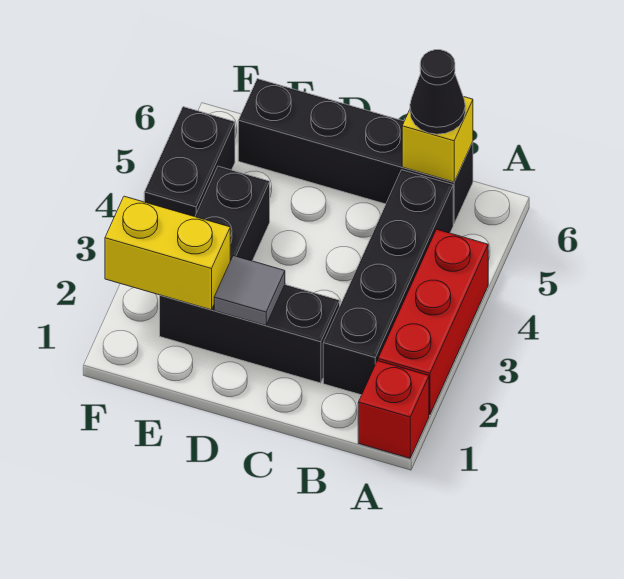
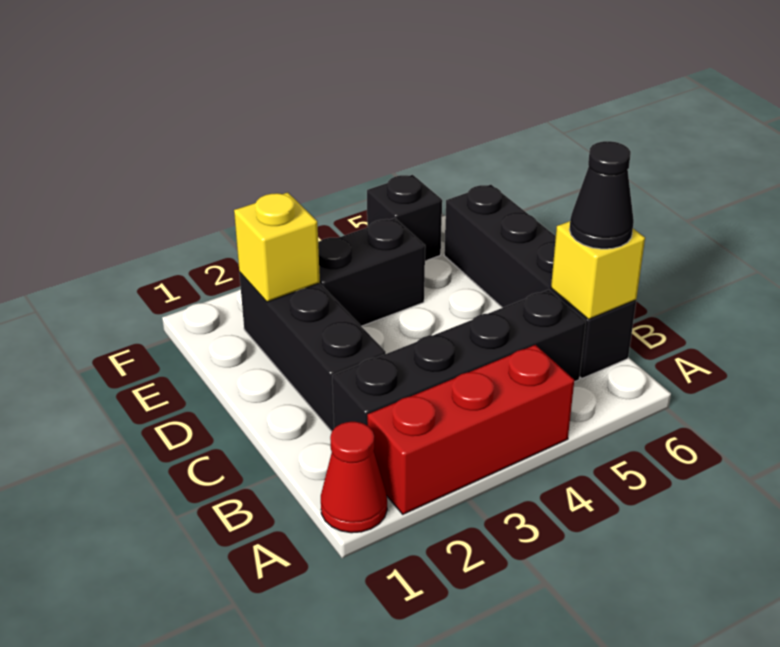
red brick A1 level 1 -> red cone A1 level 1
grey tile D2 level 2 -> none
yellow brick E2:F2 level 2 -> yellow brick E2 level 2
black brick F4:F5 level 1 -> black brick F5 level 1

